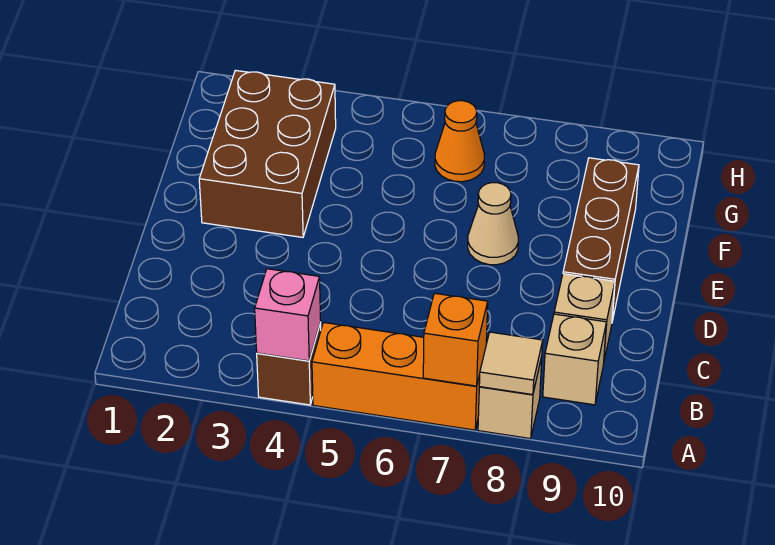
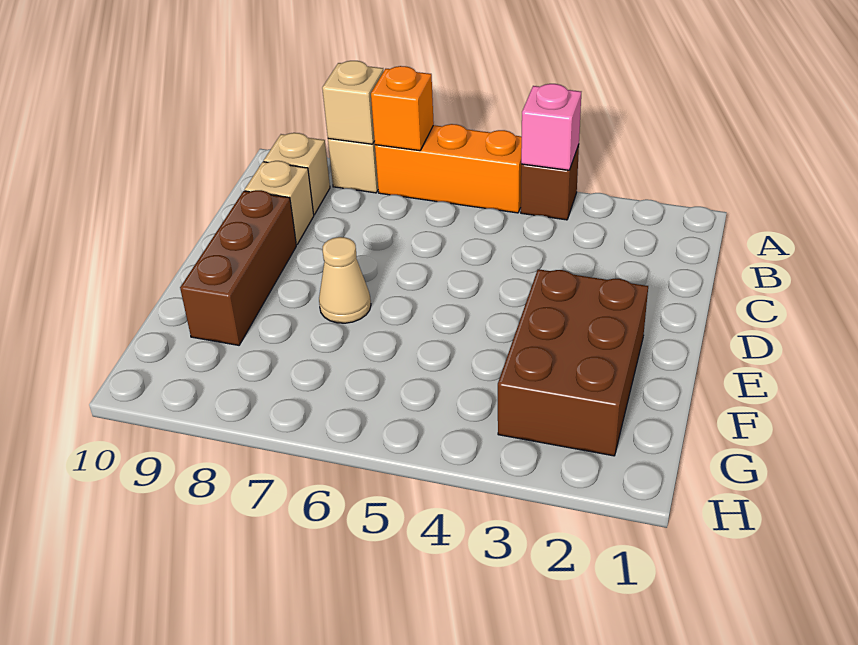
tan tile A8 level 2 -> tan brick A8 level 2
orange cone G6 level 1 -> none

